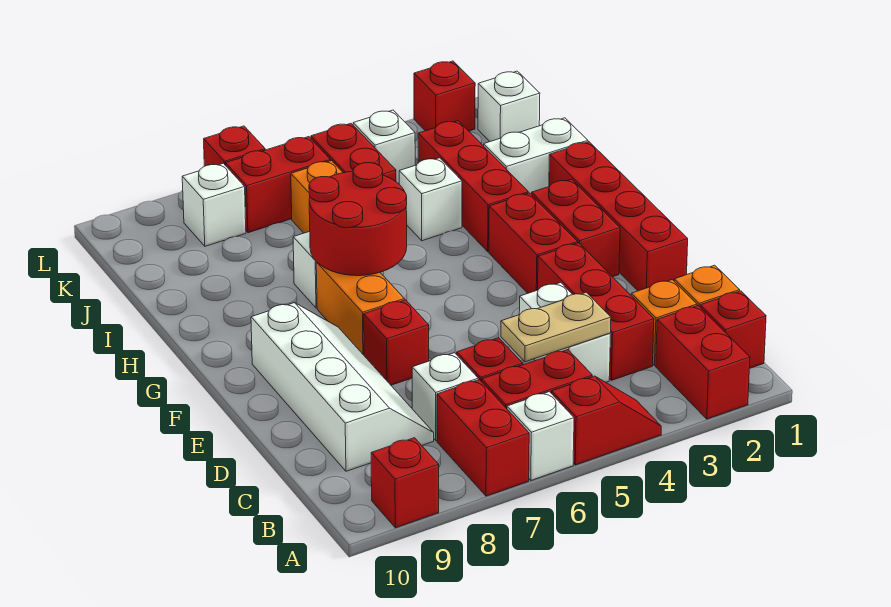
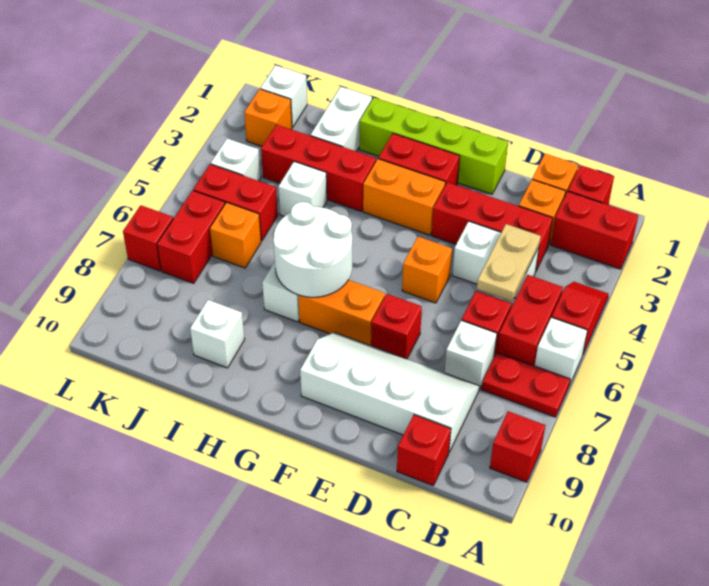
red brick A7:B7 level 1 -> red plate A7:B7 level 1
red brick E1:H1 level 1 -> lime brick E1:H1 level 1
none -> orange brick E5 level 1
red brick F3:G3 level 1 -> orange brick F3:G3 level 1
red round brick G6:H7 level 2 -> white round brick G6:H7 level 2
none -> orange brick K2 level 1
white brick K8 level 1 -> white brick I9 level 1
red brick L2 level 1 -> red brick C10 level 1

